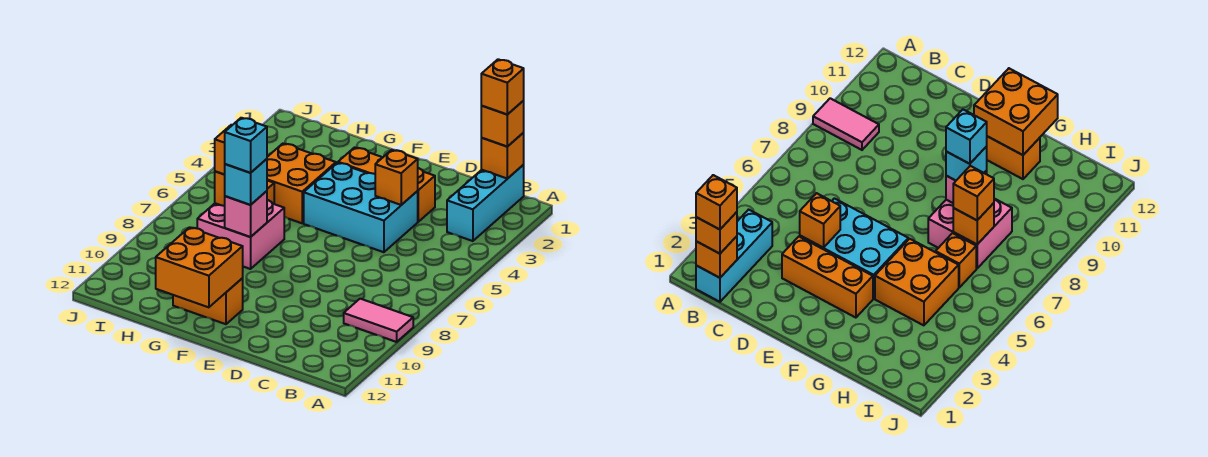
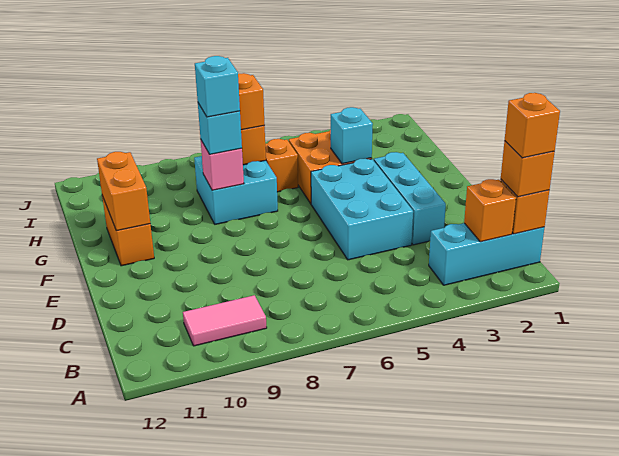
pink tile A9:B9 level 1 -> pink tile B9:B10 level 1
orange brick D3:F3 level 1 -> cyan brick D3:F3 level 1
orange brick D4 level 2 -> orange brick B2 level 2
orange brick F11:G12 level 2 -> orange brick F11:G11 level 2
none -> cyan brick G4 level 2
pink brick G7:H8 level 1 -> cyan brick G7:H8 level 1

